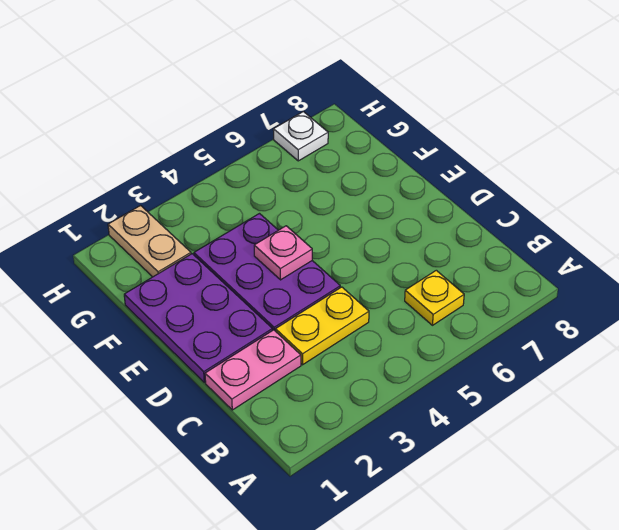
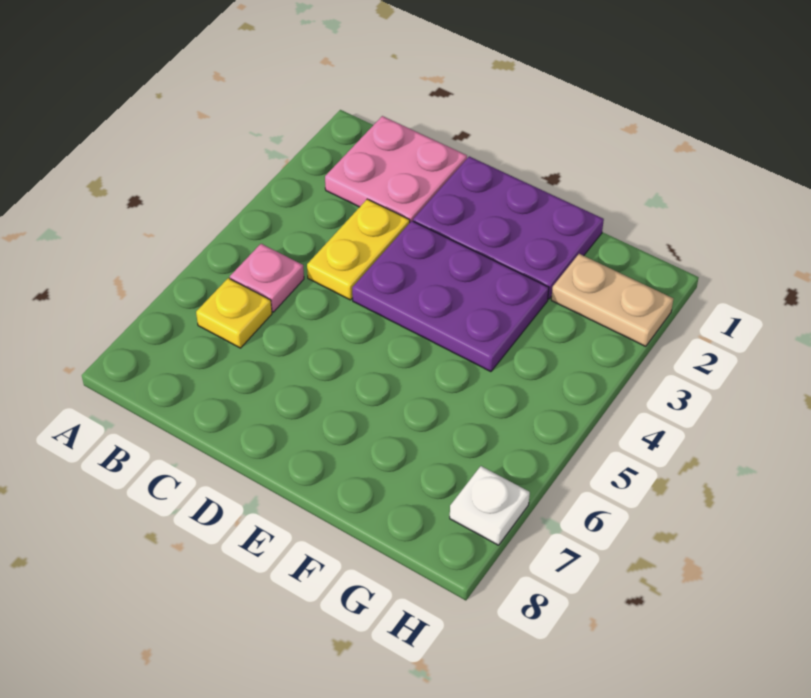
pink plate C1:C2 level 1 -> pink plate B1:C2 level 1
pink plate E4 level 2 -> pink plate B5 level 1

